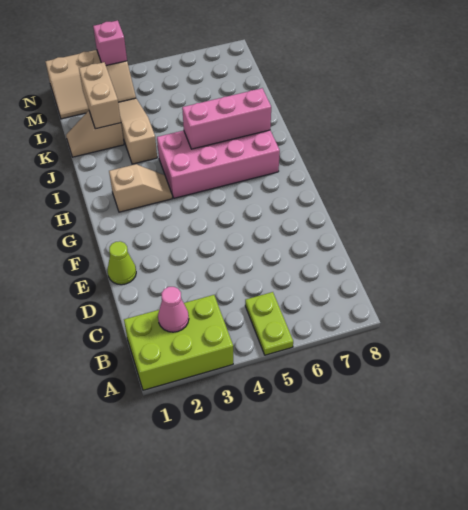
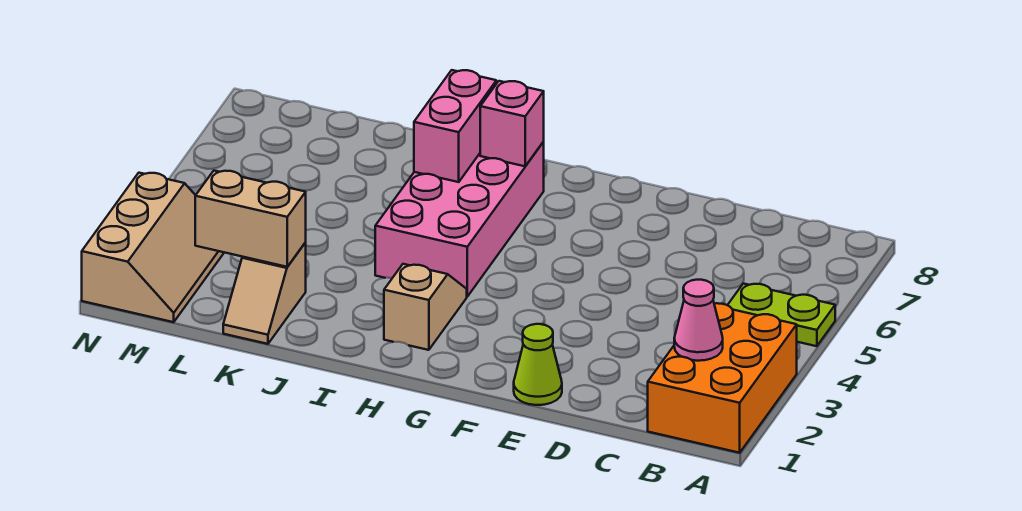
lime brick A1:B3 level 1 -> orange brick A1:B3 level 1
pink brick I5:I7 level 2 -> pink brick I6:I7 level 2
tan slope J3:L3 level 1 top J -> none
pink brick N3 level 2 -> pink brick H7 level 2

